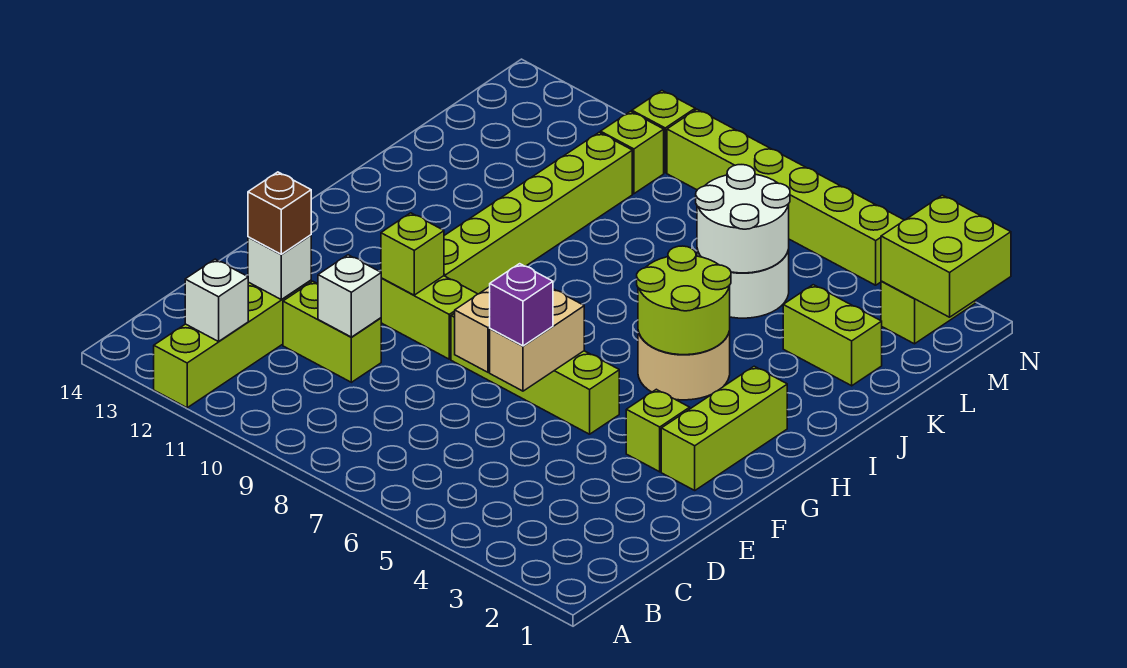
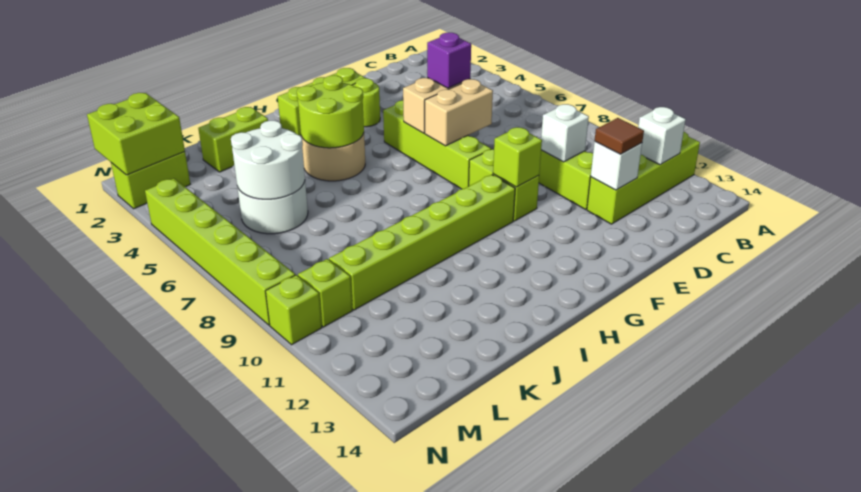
brown brick D12 level 3 -> brown tile D12 level 3
lime brick F3 level 1 -> lime round brick F3 level 1
lime brick K2:K3 level 1 -> lime brick J2:K2 level 1

